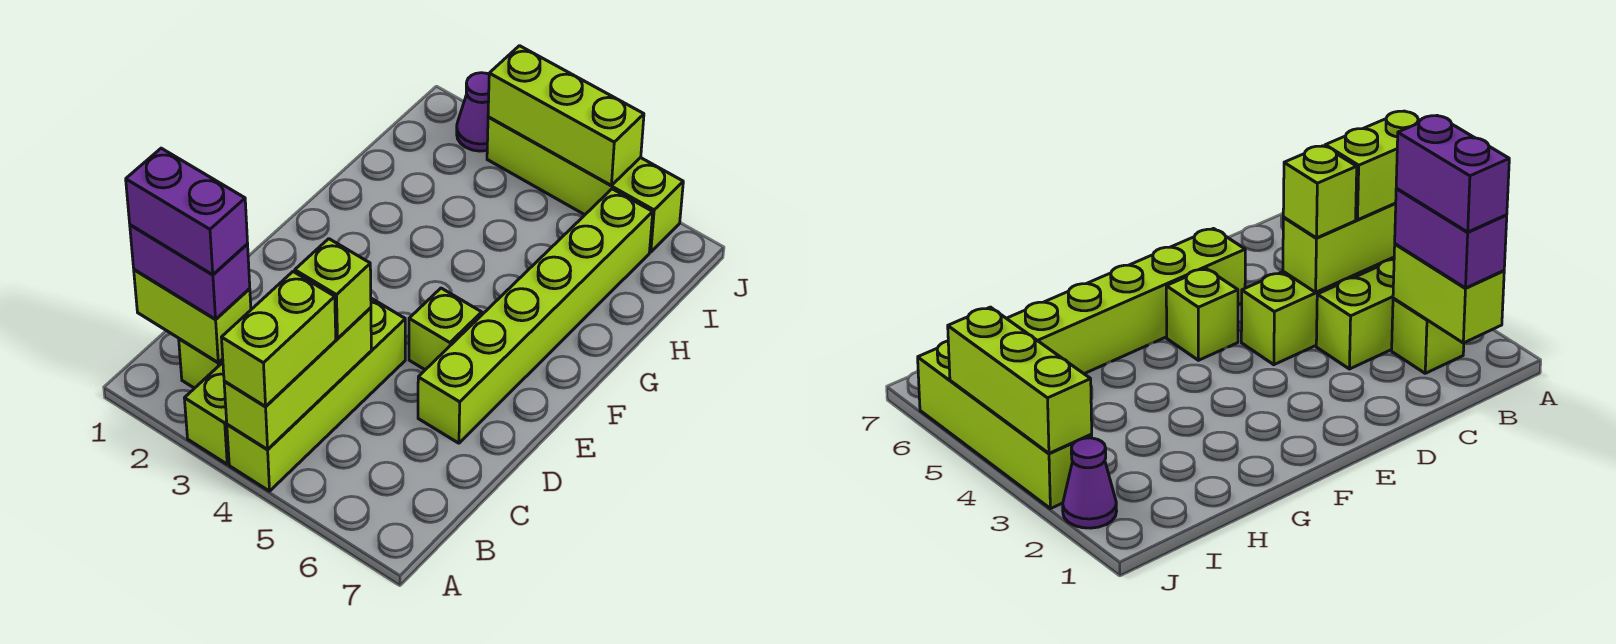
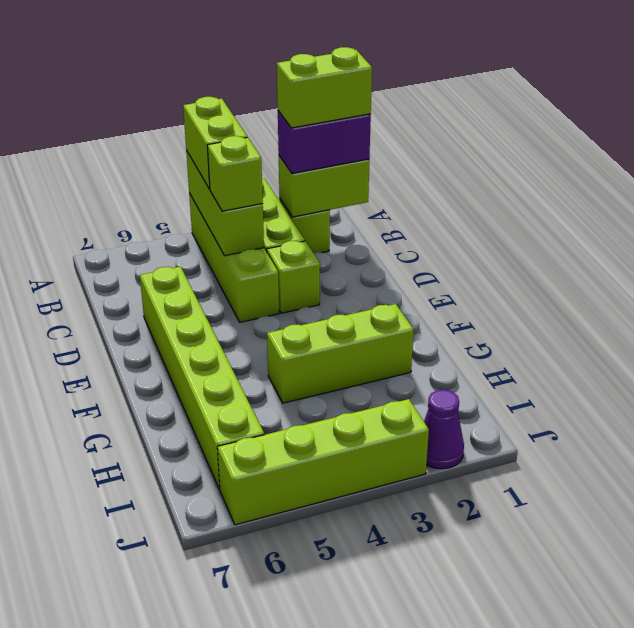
purple brick B1:B2 level 4 -> lime brick B1:B2 level 4
lime brick E5 level 1 -> lime brick D3 level 1
lime brick J3:J5 level 2 -> lime brick G2:G4 level 1

